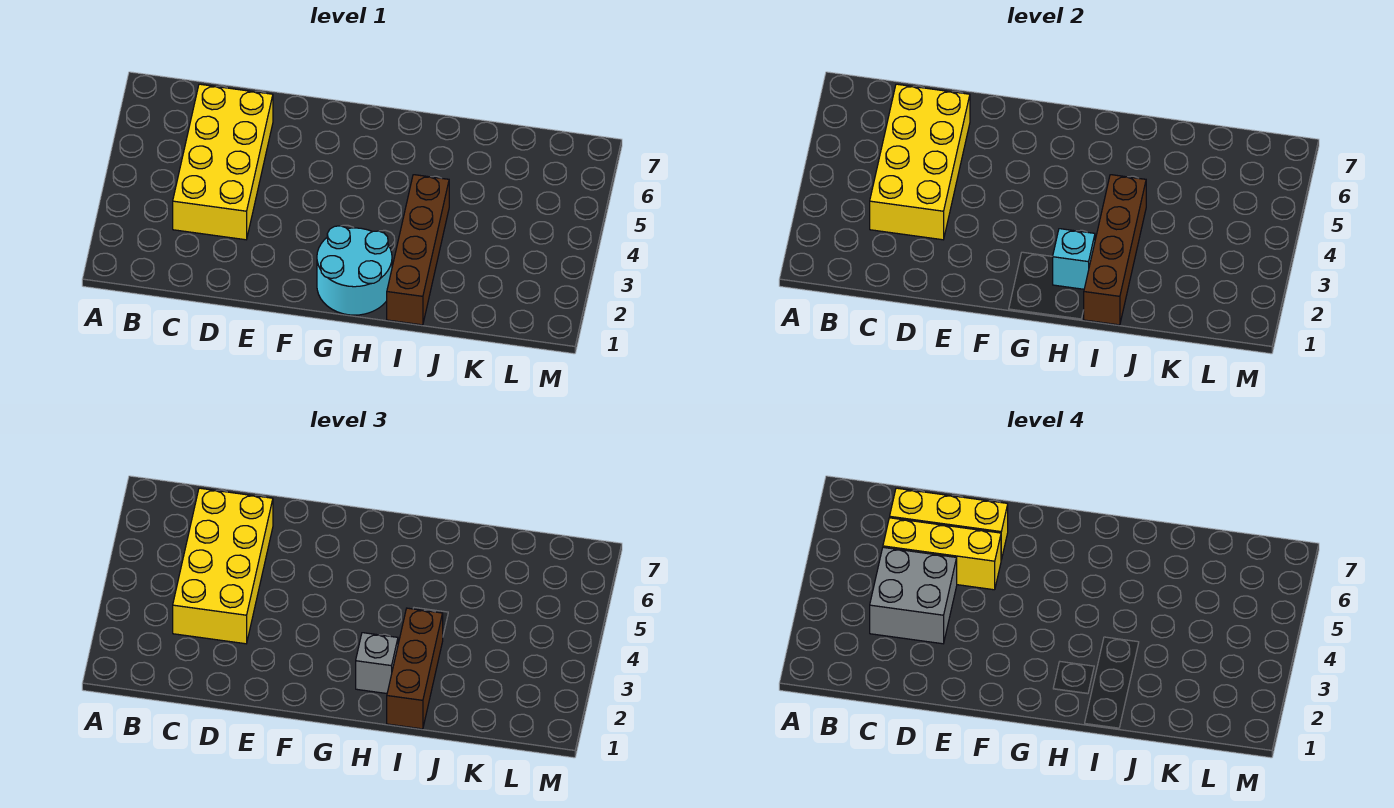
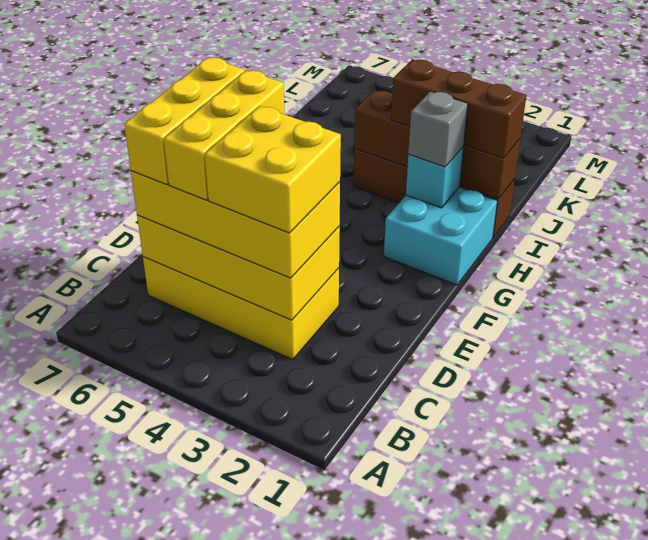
grey brick C3:D4 level 4 -> yellow brick C3:D4 level 4
cyan round brick G1:H2 level 1 -> cyan brick G1:H2 level 1

